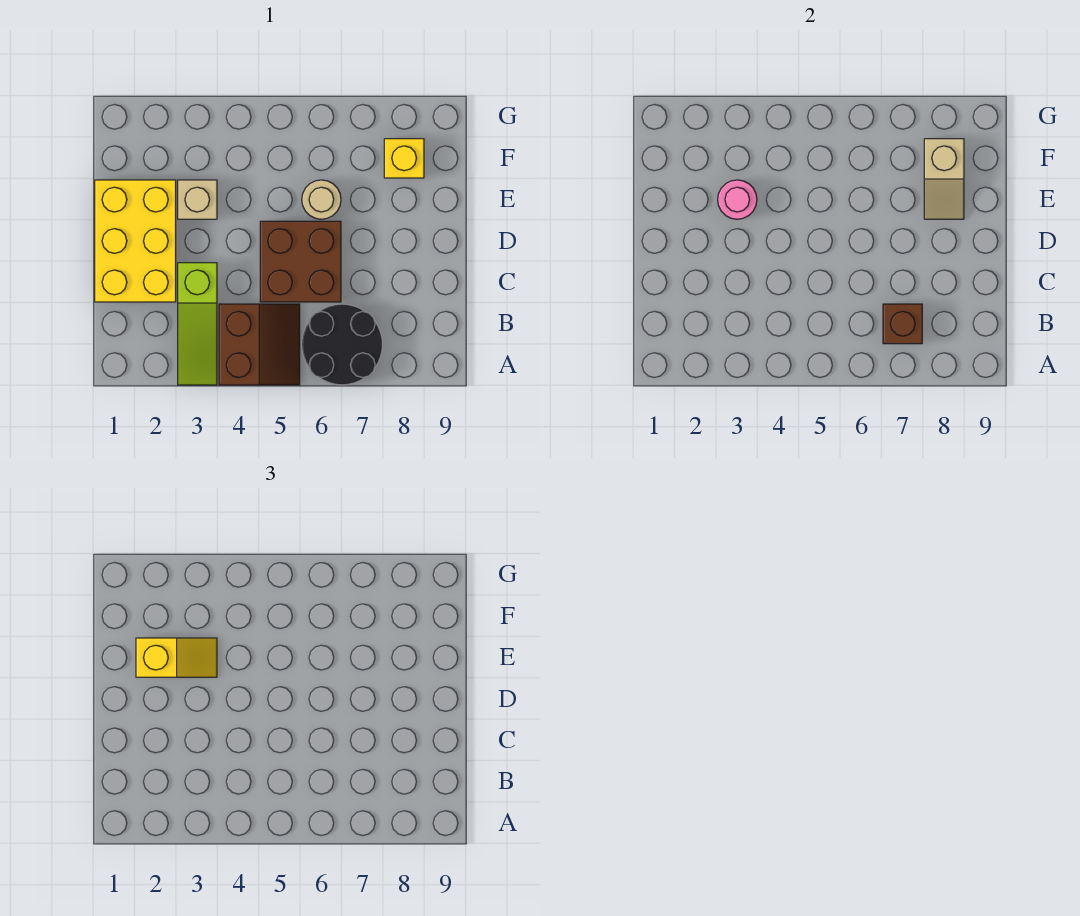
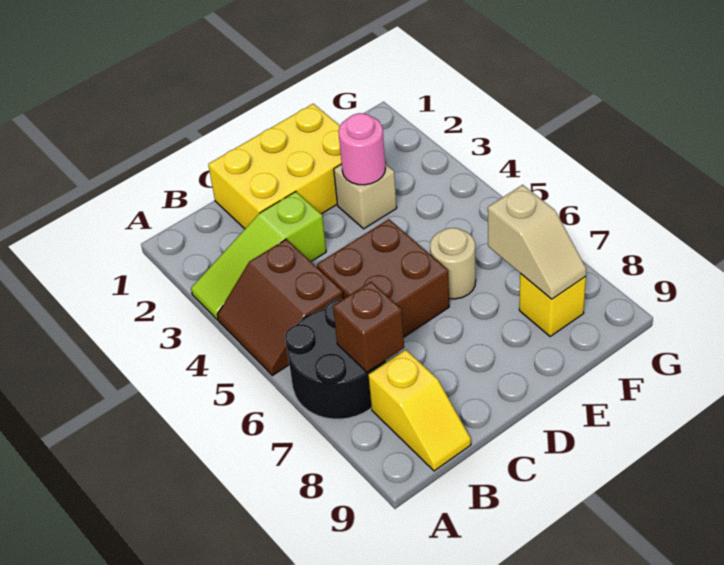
brown slope A4:B5 level 1 top 4 -> brown slope A4:B5 level 1 top B
yellow slope E2:E3 level 3 top 2 -> yellow slope B8:B9 level 1 top 8
tan slope E8:F8 level 2 top F -> tan slope F7:F8 level 2 top 7

